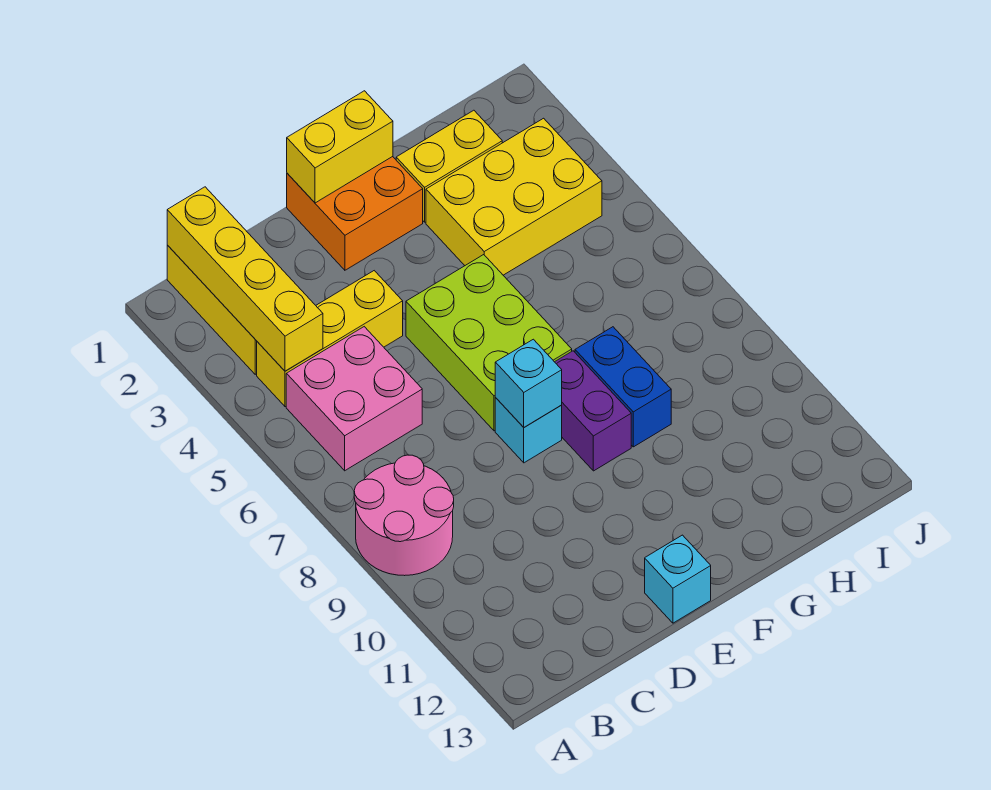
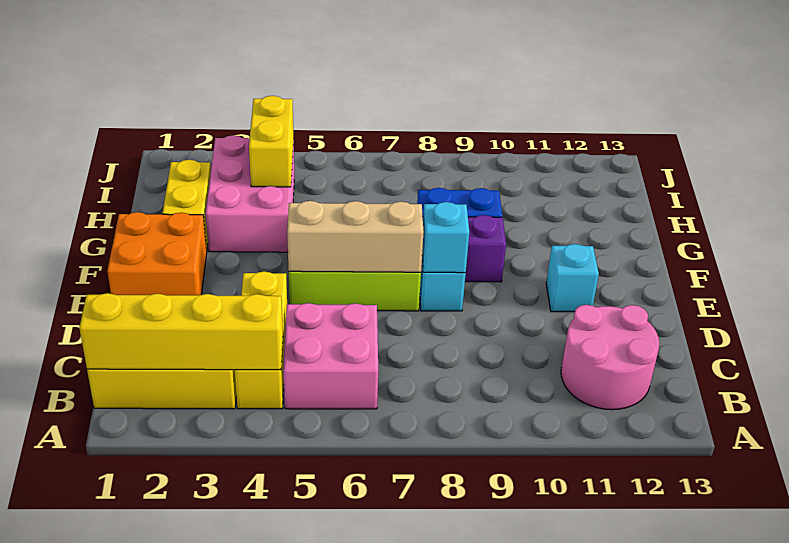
pink round brick A8:B9 level 1 -> pink round brick B11:C12 level 1
yellow brick E1:F1 level 2 -> yellow brick H4:I4 level 2
none -> tan brick E5:E7 level 2
cyan brick E13 level 1 -> cyan brick E11 level 1
yellow brick G3:I4 level 1 -> pink brick G3:I4 level 1

